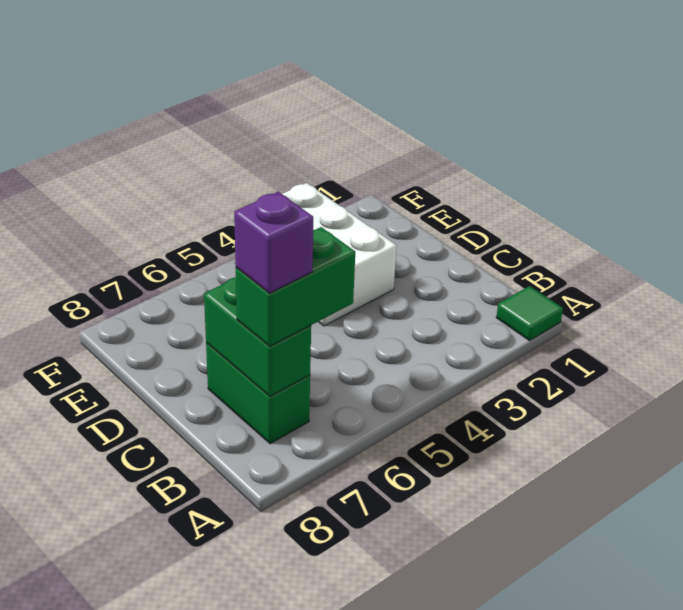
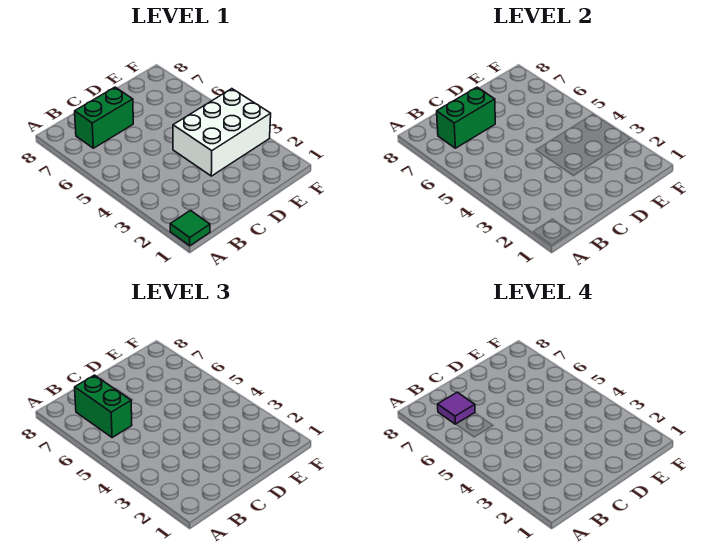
purple brick B7 level 4 -> purple tile B7 level 4

